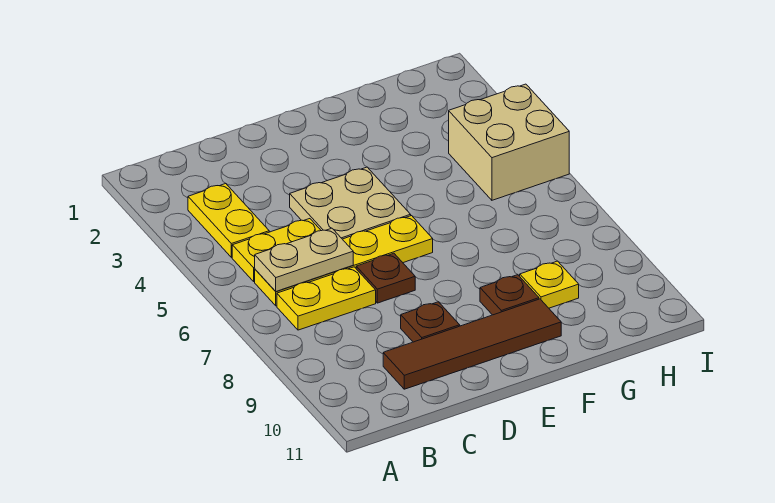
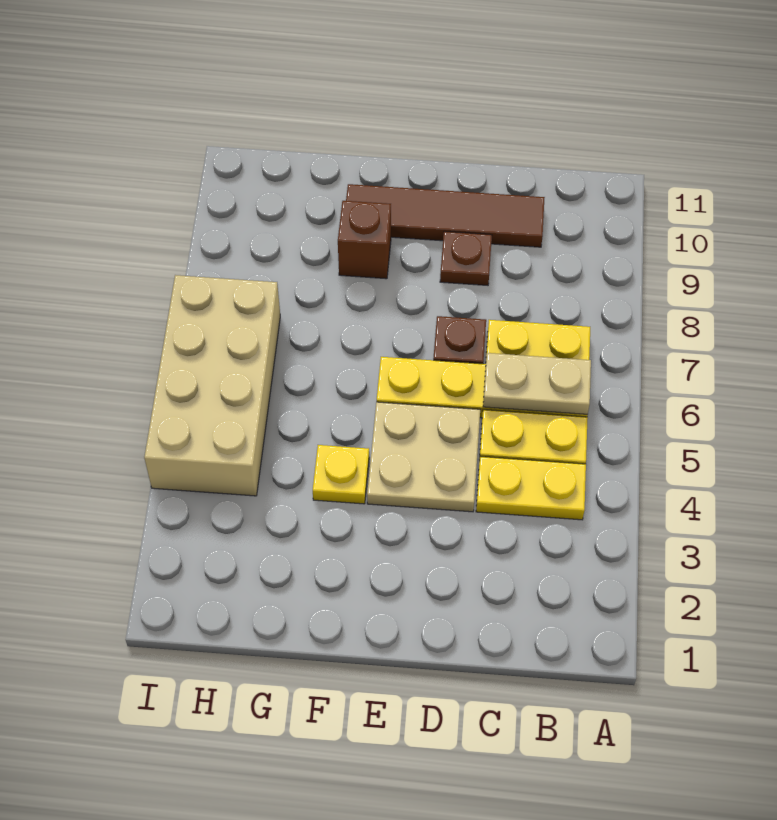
yellow plate B3:B4 level 1 -> yellow plate B4:C4 level 1
brown plate F9 level 1 -> brown brick F9 level 1
yellow plate G9 level 1 -> yellow plate F4 level 1
tan brick H4:I5 level 1 -> tan brick H4:I7 level 1

